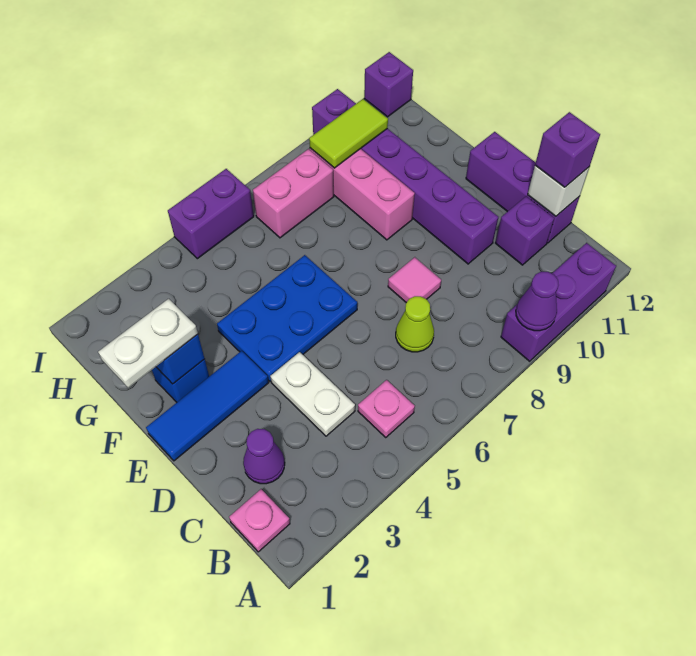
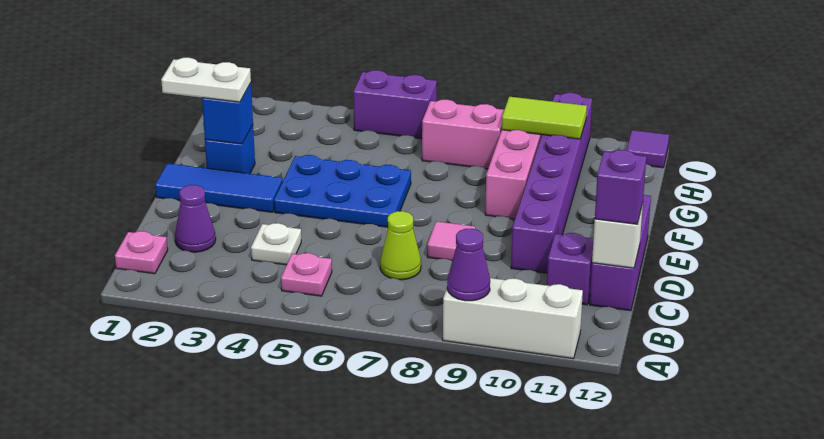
purple brick A9:A11 level 1 -> white brick A9:A11 level 1
white plate C4:D4 level 1 -> white plate C4 level 1
purple brick I12 level 1 -> purple tile I12 level 1

